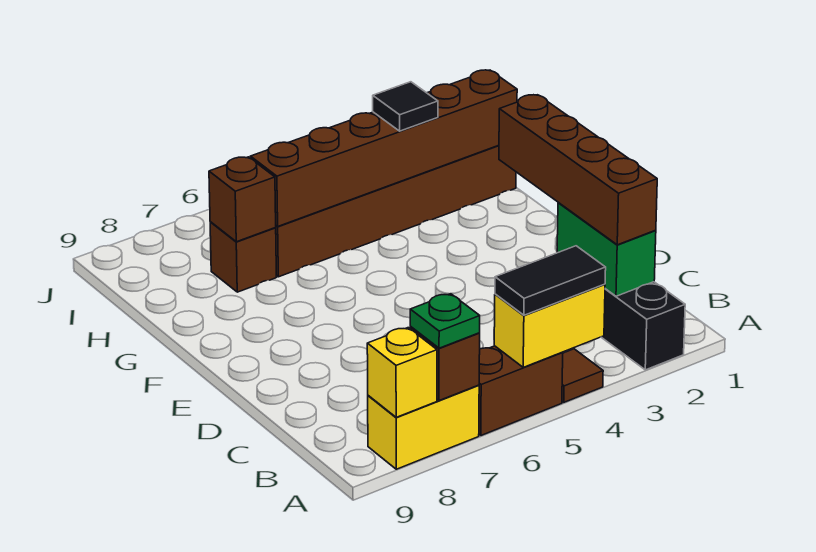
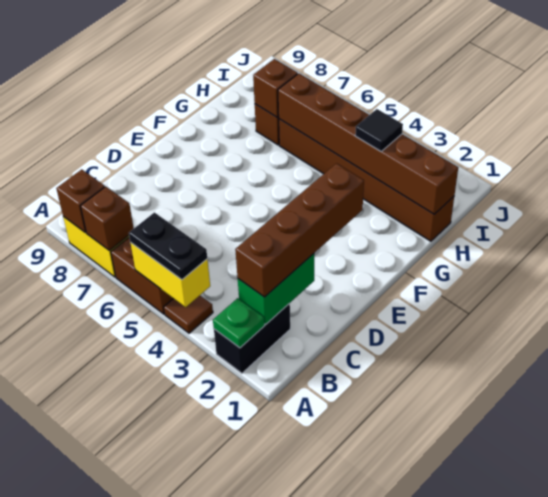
black tile A4:A5 level 3 -> black plate A4:A5 level 3
green plate A7 level 3 -> green plate A2 level 2
yellow brick A8 level 2 -> brown brick A8 level 2

